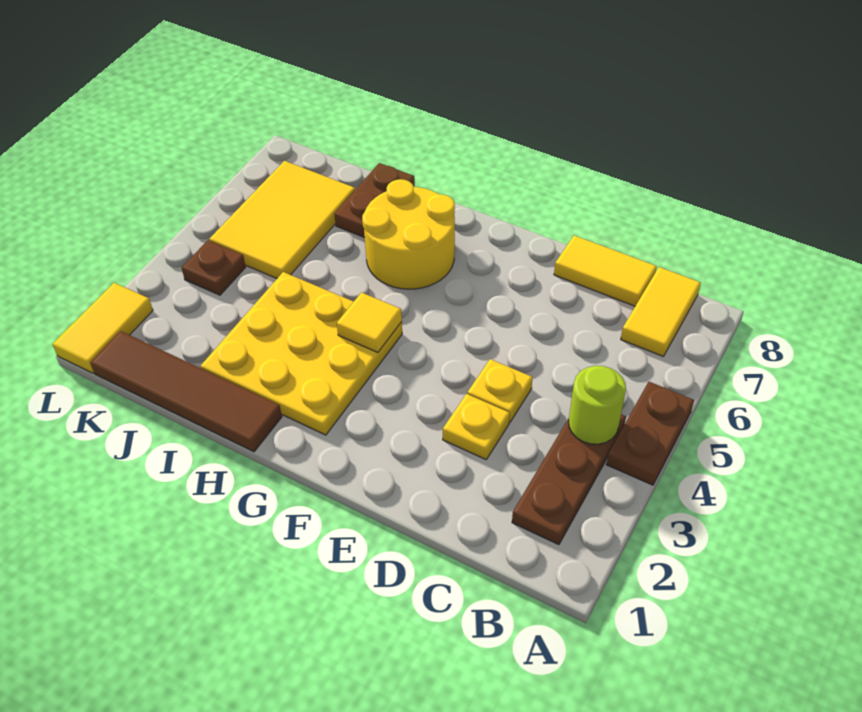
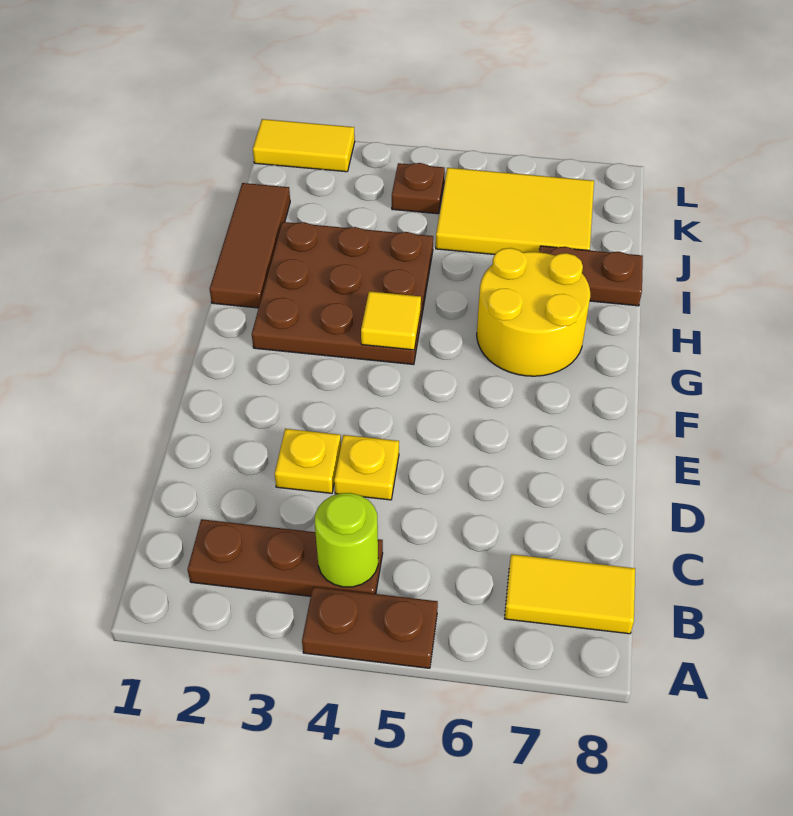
yellow tile C8:D8 level 1 -> none
yellow plate G2:I4 level 1 -> brown plate G2:I4 level 1
brown tile H1:K1 level 1 -> brown tile H1:J1 level 1

